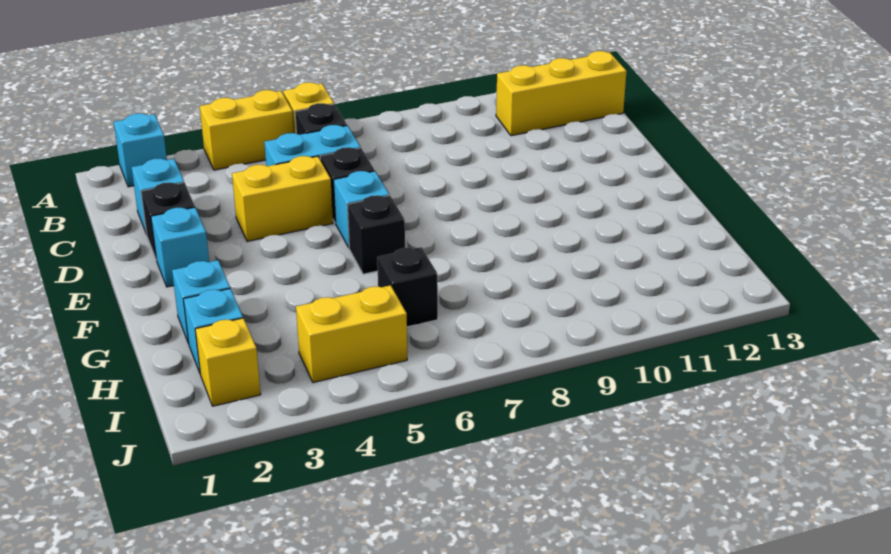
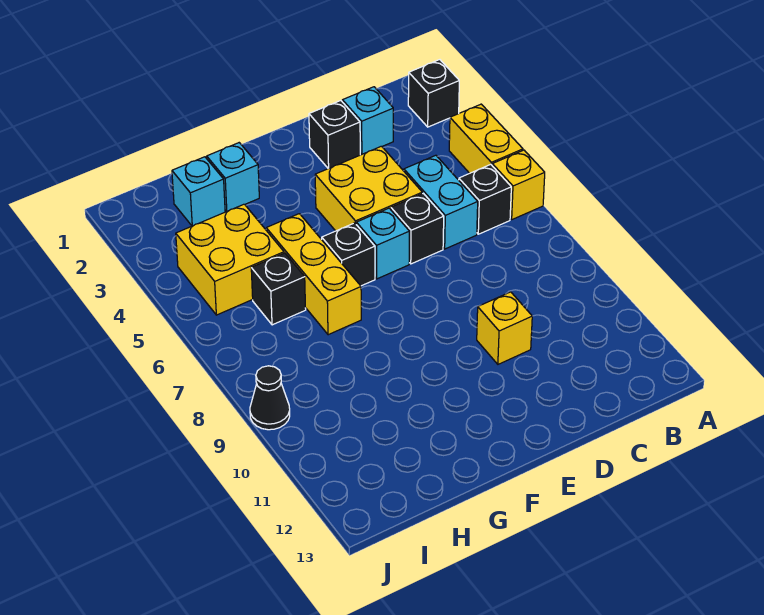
cyan brick A2 level 1 -> black brick A2 level 1
yellow brick B11:B13 level 1 -> yellow brick G5:G7 level 1
yellow brick D4:D5 level 1 -> yellow brick D4:E5 level 1
cyan brick E2 level 1 -> none
yellow brick I2 level 1 -> yellow brick D10 level 1
yellow brick I4:I5 level 1 -> yellow brick H4:I5 level 1
none -> black cone J9 level 1

